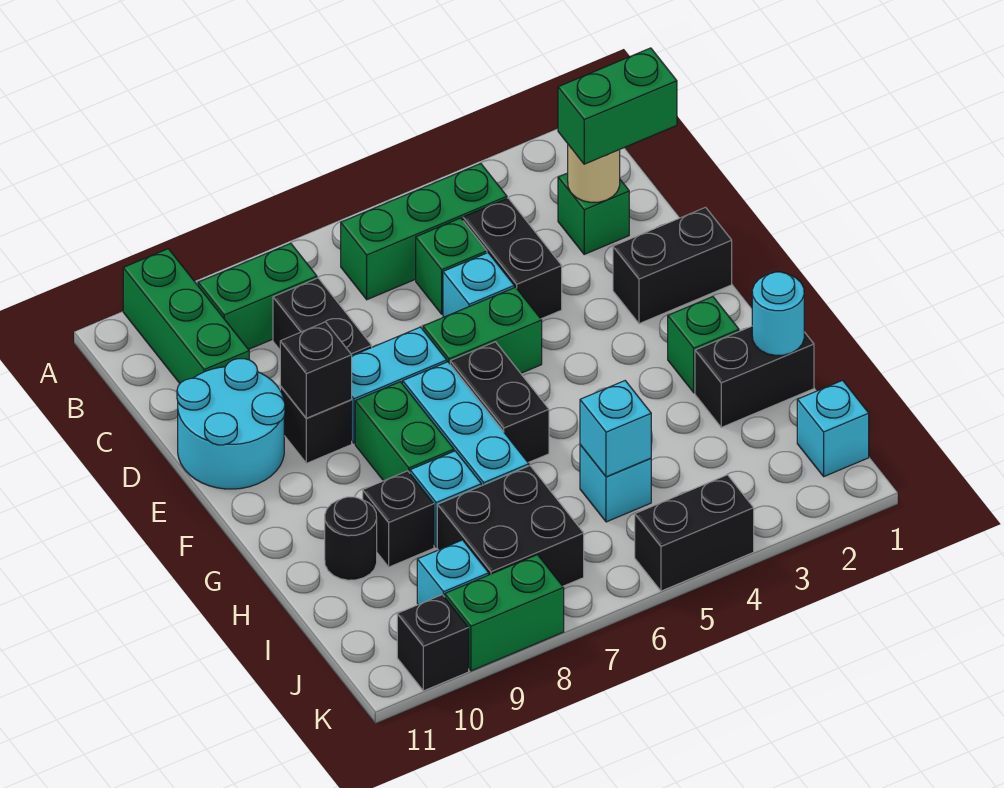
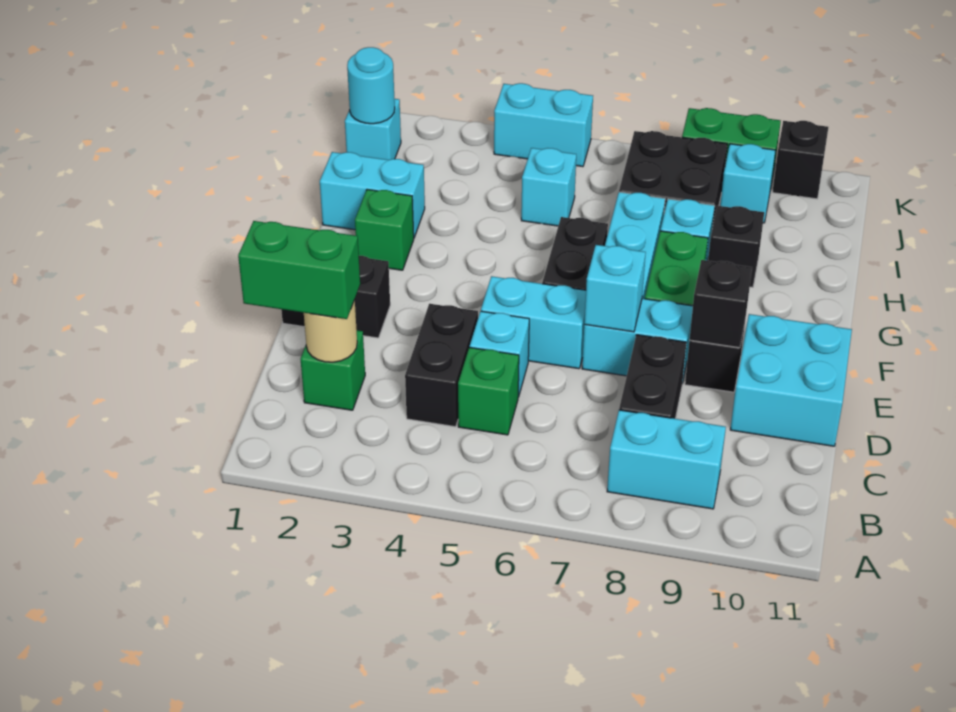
green brick A10:C10 level 1 -> none
green brick B4:B6 level 1 -> none
green brick B8:B9 level 1 -> cyan brick B8:B9 level 1
cyan round brick D10:E11 level 1 -> cyan brick D10:E11 level 1
green brick E5:E6 level 1 -> cyan brick E5:E6 level 1
black brick H1:H2 level 1 -> cyan brick H1:H2 level 1
cyan round brick H1 level 2 -> cyan round brick J1 level 2
black round brick H10 level 1 -> none
cyan brick I5 level 2 -> cyan brick E7 level 2
black brick K4:K5 level 1 -> cyan brick K4:K5 level 1

